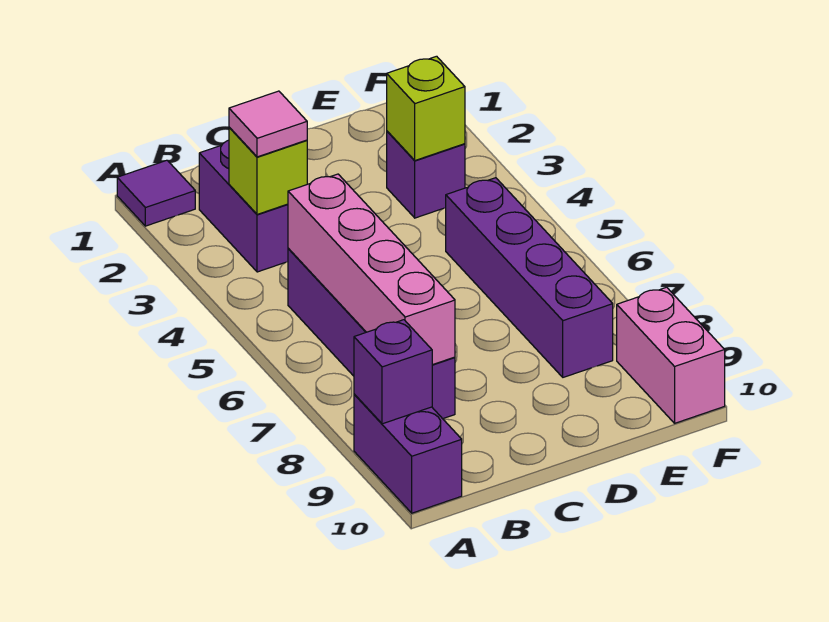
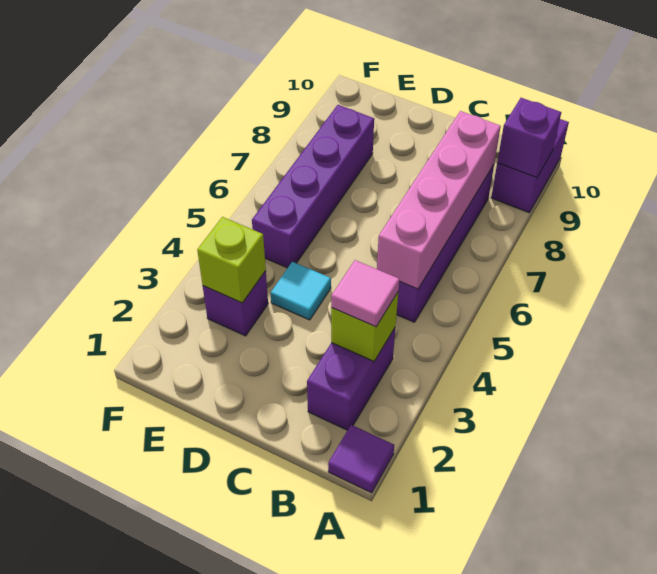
none -> cyan tile D4 level 1
pink brick F9:F10 level 1 -> none

